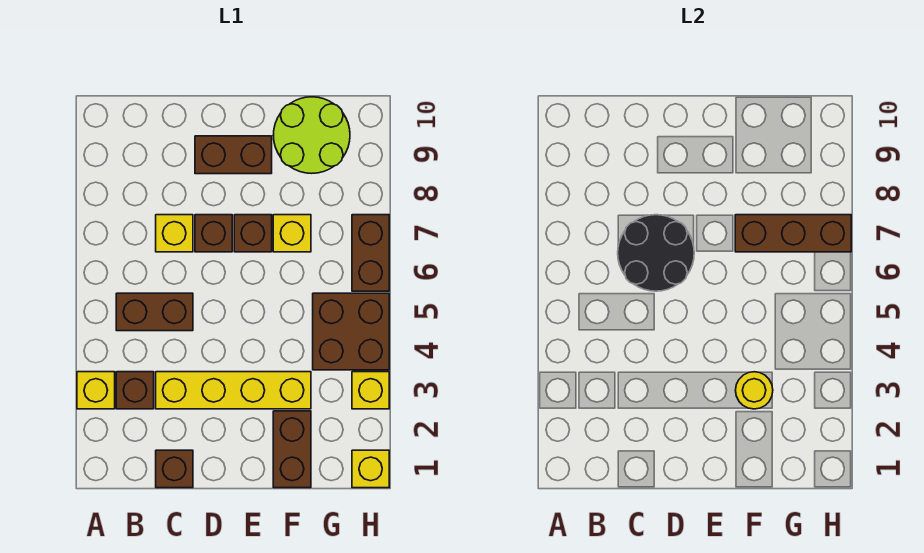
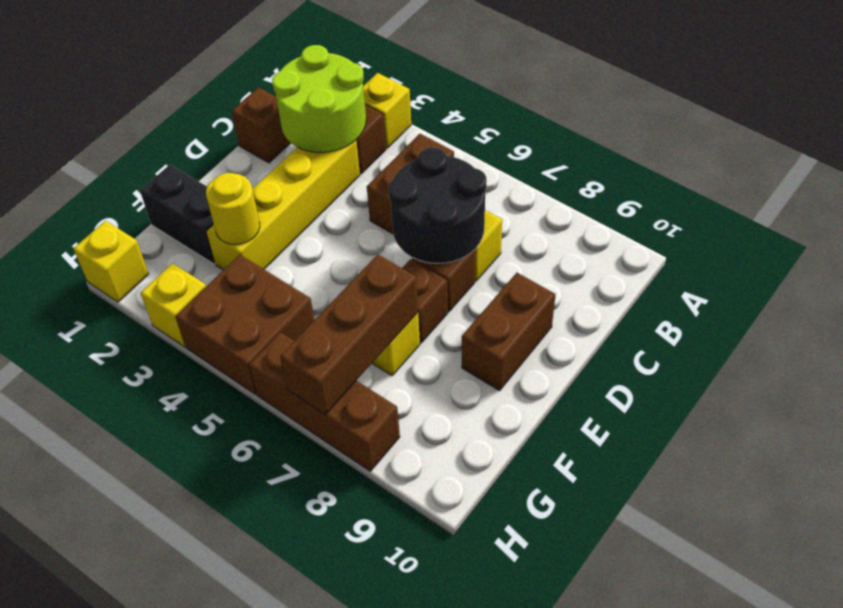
brown brick F1:F2 level 1 -> black brick F1:F2 level 1
lime round brick F9:G10 level 1 -> lime round brick B2:C3 level 2
brown brick H6:H7 level 1 -> brown brick H6:H8 level 1

